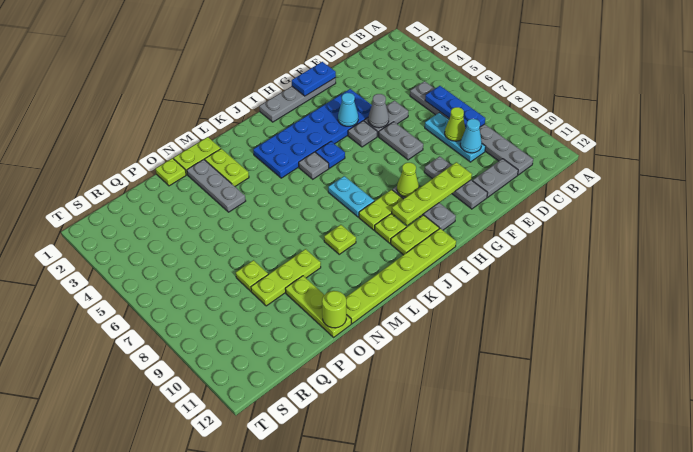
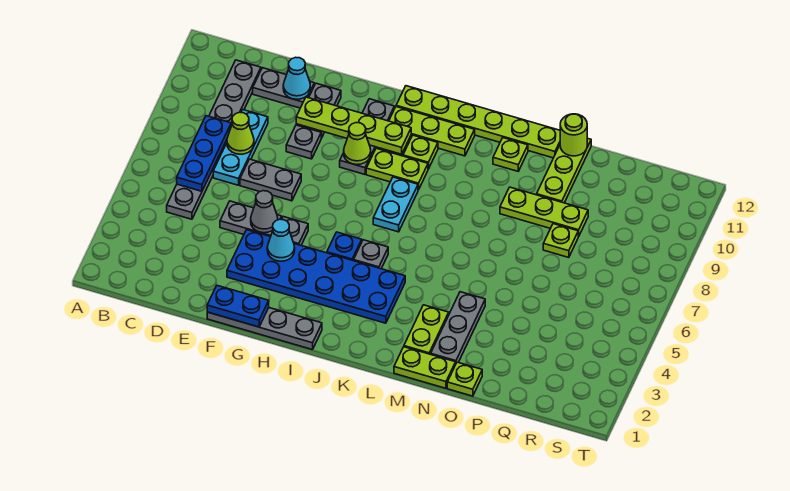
cyan cone D9 level 2 -> cyan cone E11 level 2
grey plate F6:F7 level 1 -> grey plate E7:F7 level 1
lime plate I11:J11 level 1 -> lime plate I11:K11 level 1
lime plate L9 level 1 -> lime plate M11 level 1

